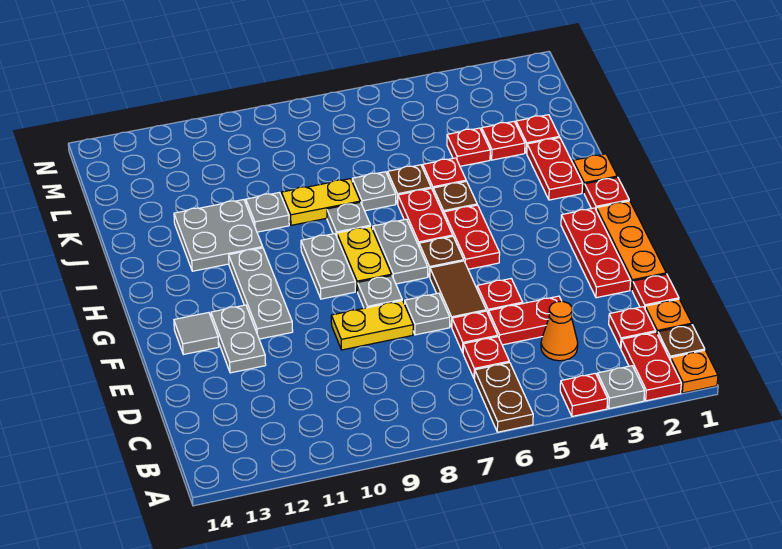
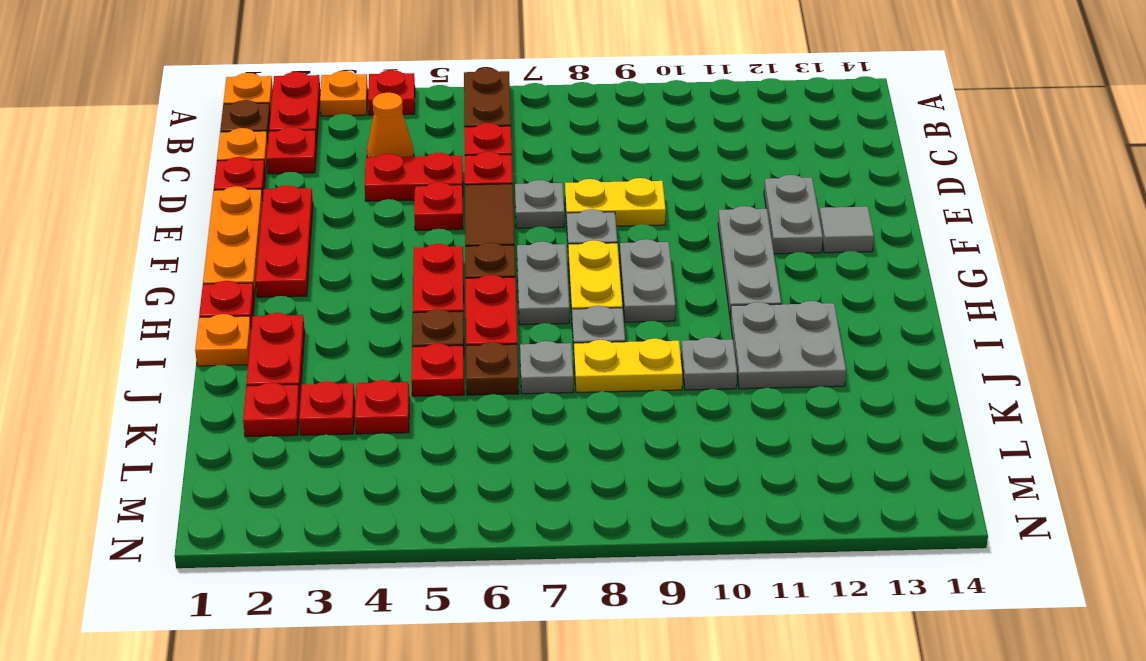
grey plate A3 level 1 -> orange plate A3 level 1

